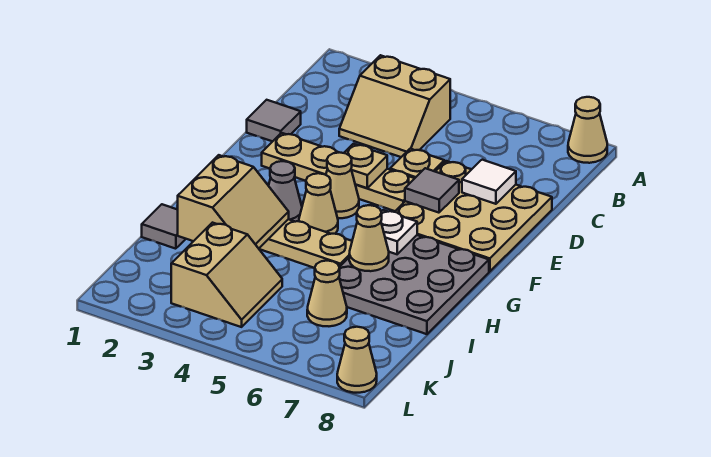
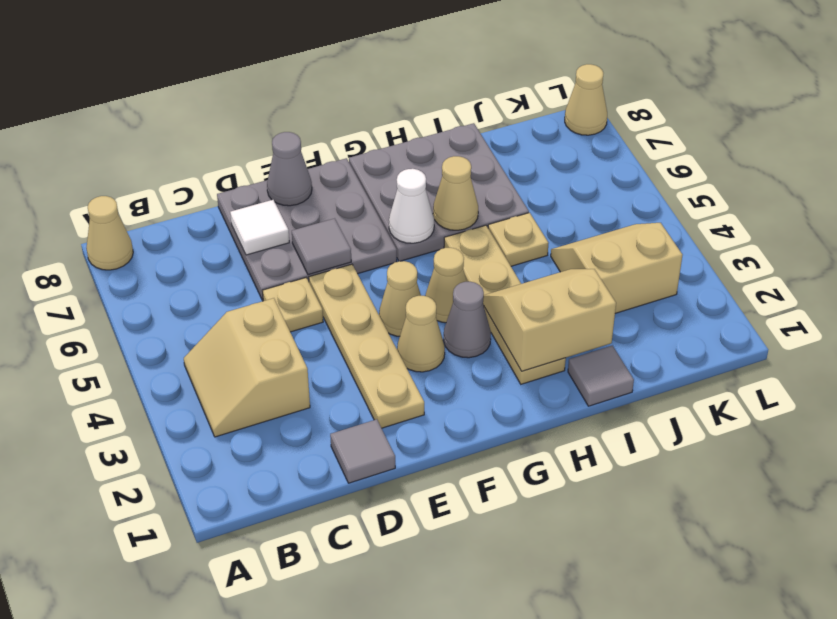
tan slope B3:C4 level 1 top B -> tan slope B3:C4 level 1 top C
tan plate D6:F8 level 1 -> grey plate D6:F8 level 1
tan plate E4 level 2 -> tan plate I5 level 1
none -> grey cone E8 level 2
white plate G6 level 2 -> white cone G6 level 2
tan cone J6 level 1 -> tan cone F3 level 1

